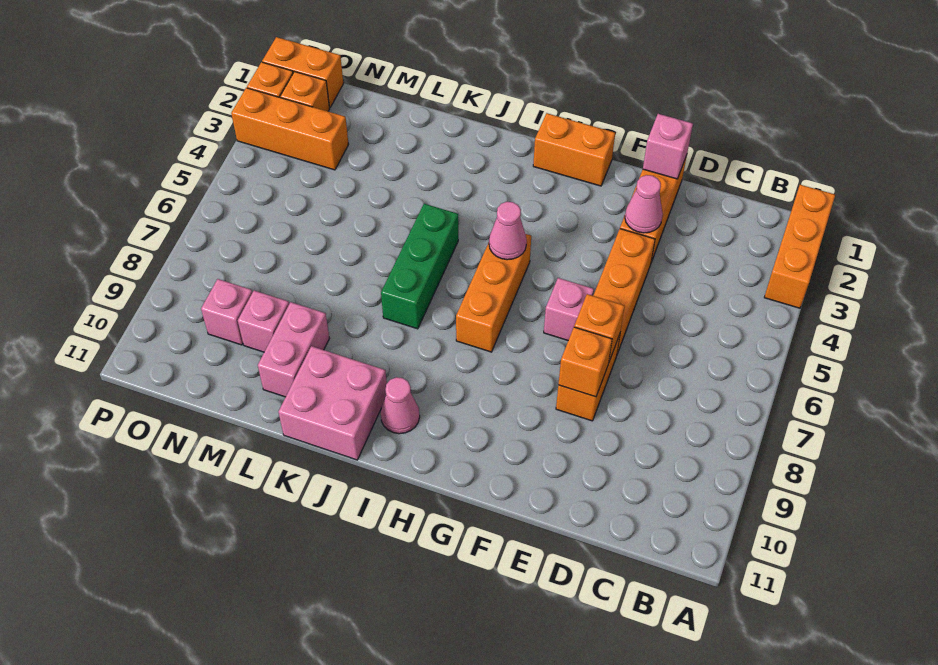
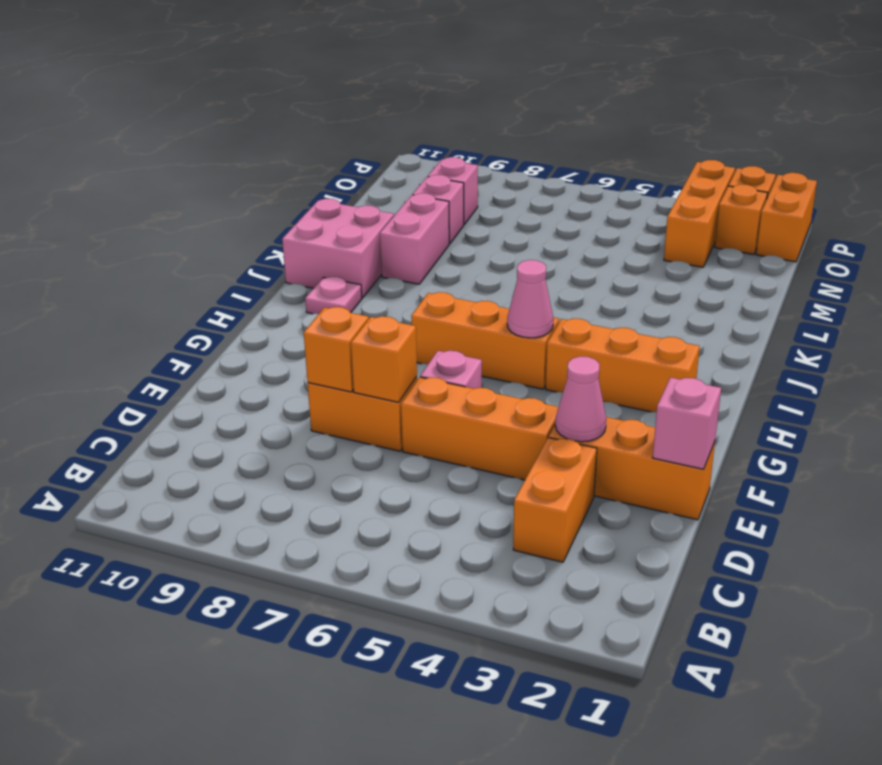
orange brick A1:A3 level 1 -> orange brick H2:H4 level 1
orange brick G1:H1 level 1 -> orange brick C3:D3 level 1
pink cone I10 level 1 -> pink plate I10 level 1
green brick J5:J7 level 1 -> none
pink brick L9:L10 level 1 -> pink brick K9:L9 level 1

